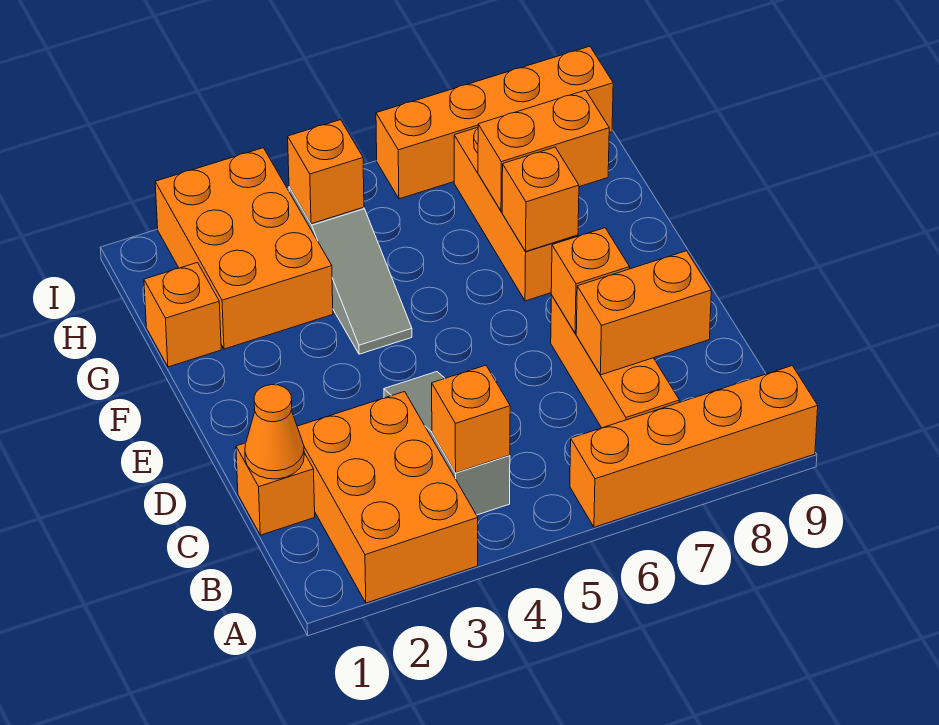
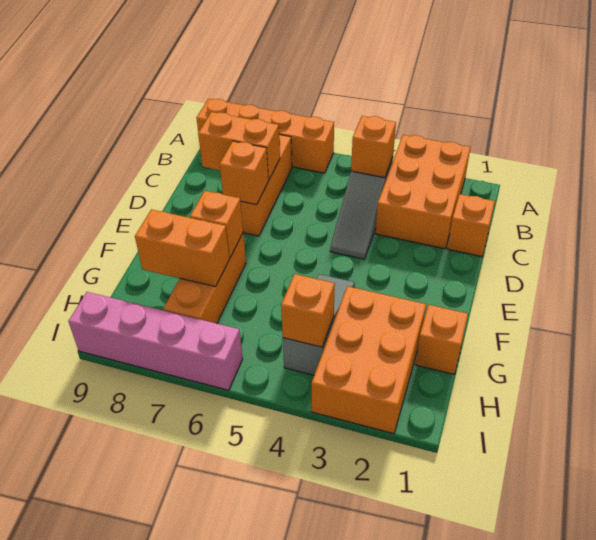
orange cone C1 level 2 -> none
orange brick I6:I9 level 1 -> pink brick I6:I9 level 1

